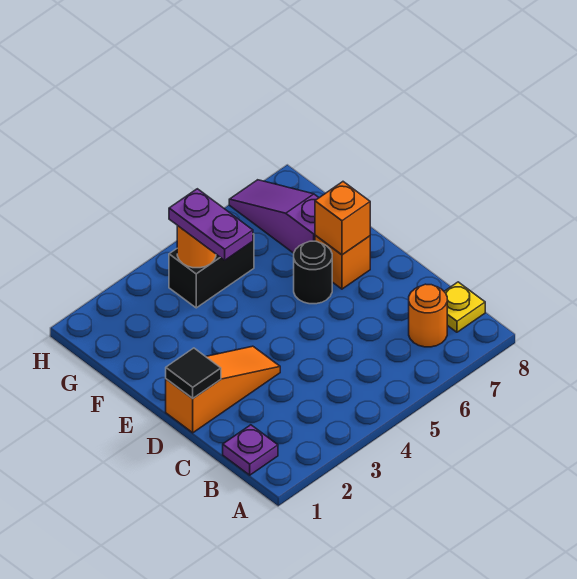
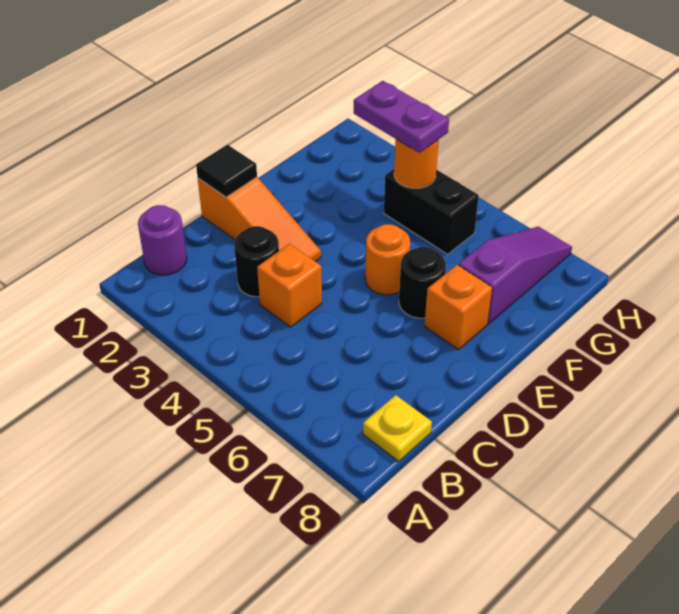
purple plate B1 level 1 -> purple round brick B1 level 1
orange round brick B7 level 1 -> orange round brick E5 level 1
none -> black round brick C3 level 1
orange brick E7 level 2 -> orange brick C4 level 1
purple plate F4:G4 level 3 -> purple plate G3:G4 level 3

